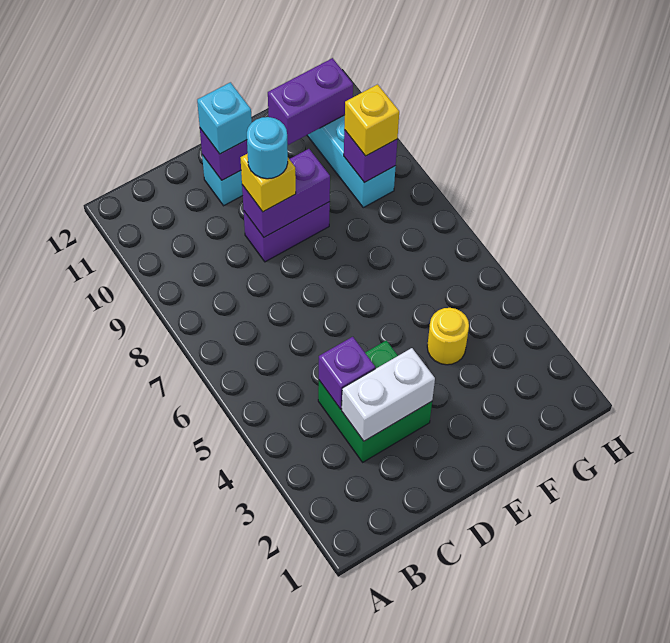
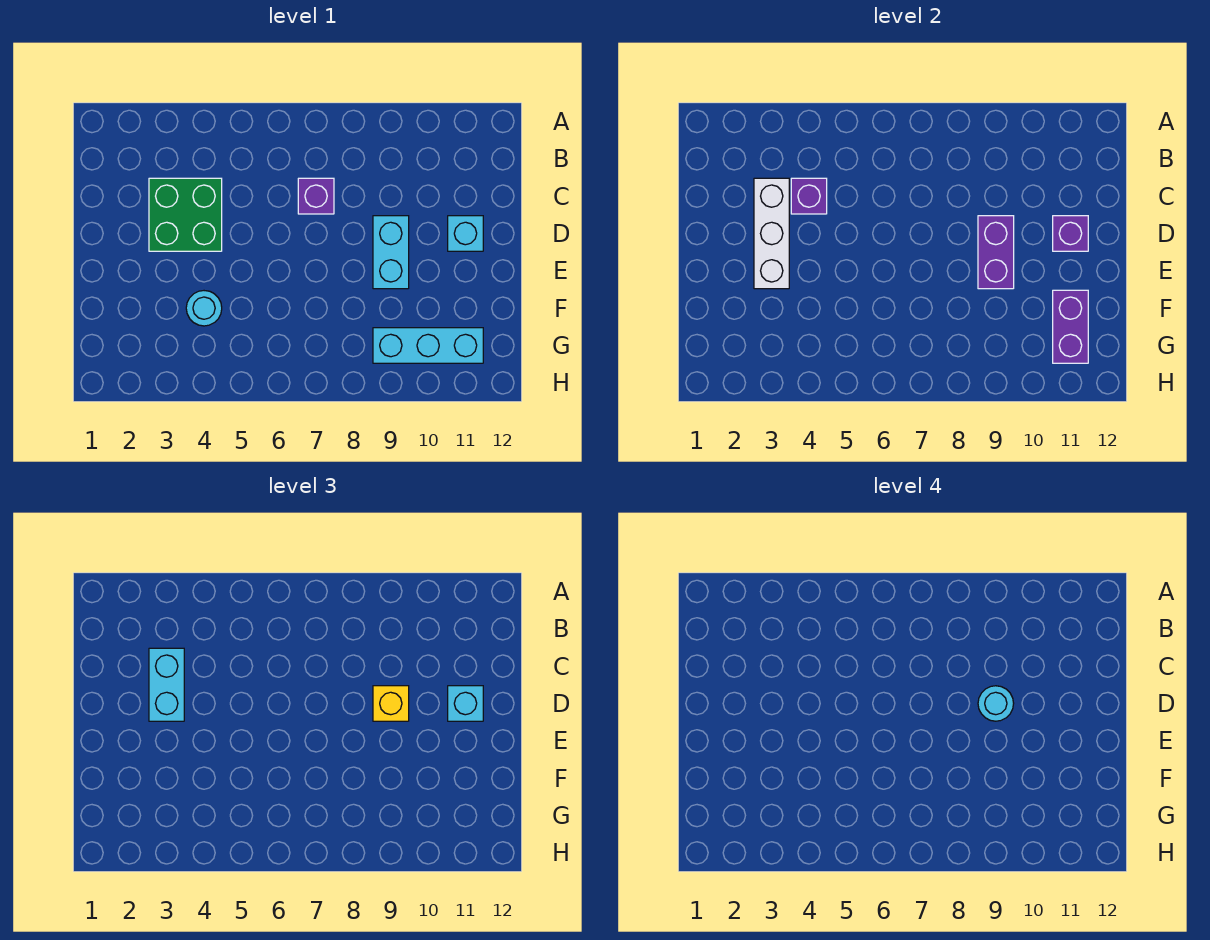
white brick C3:D3 level 2 -> white brick C3:E3 level 2
none -> cyan brick C3:D3 level 3
purple brick D9:E9 level 1 -> cyan brick D9:E9 level 1
yellow round brick F4 level 1 -> cyan round brick F4 level 1
purple brick G9 level 2 -> purple brick C7 level 1
yellow brick G9 level 3 -> none

